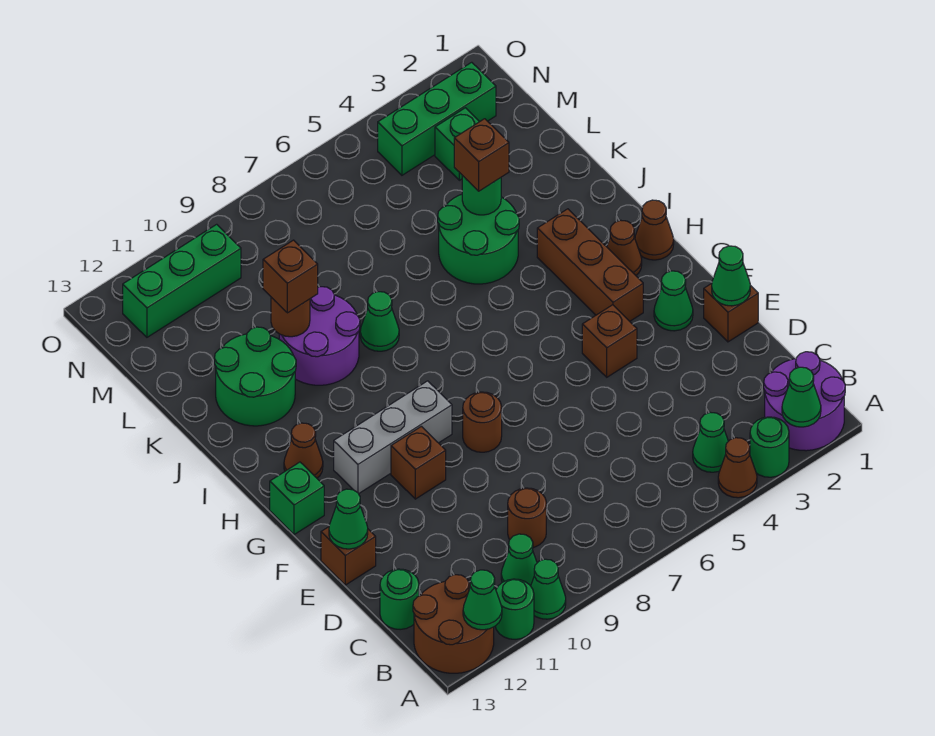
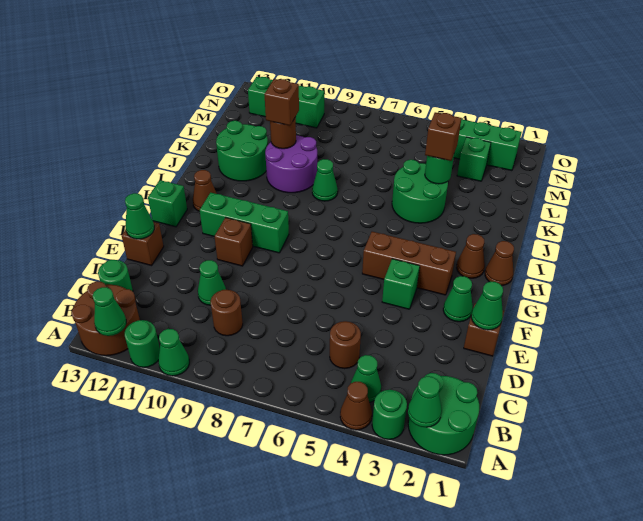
purple round brick A1:B2 level 1 -> green round brick A1:B2 level 1
green cone B10 level 1 -> green cone D10 level 1
brown brick F4 level 1 -> green brick F4 level 1
brown round brick F8 level 1 -> brown round brick C5 level 1
brown brick G3:I3 level 1 -> brown brick G3:G5 level 1
grey brick G9:G11 level 1 -> green brick G9:G11 level 1

